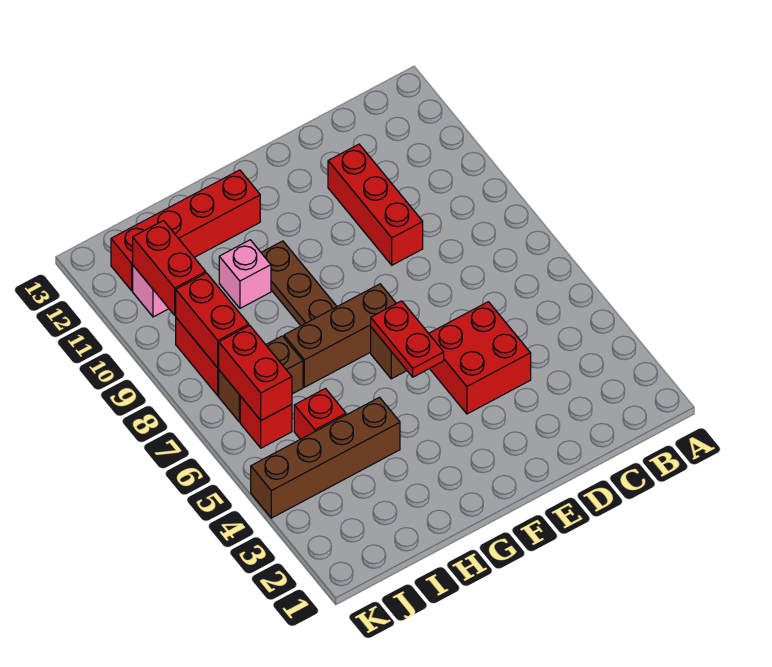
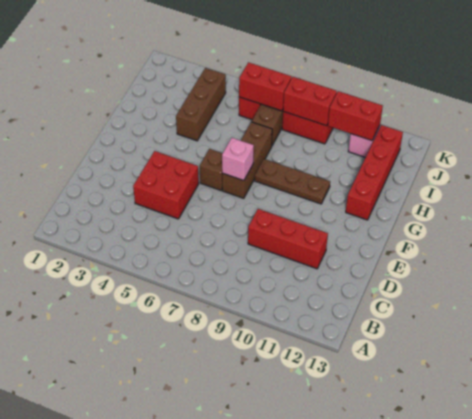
red plate F5:F6 level 2 -> none
brown brick H4:K4 level 1 -> brown brick H4:J4 level 1
pink brick H10 level 1 -> pink brick F7 level 2
red brick I5 level 1 -> none

